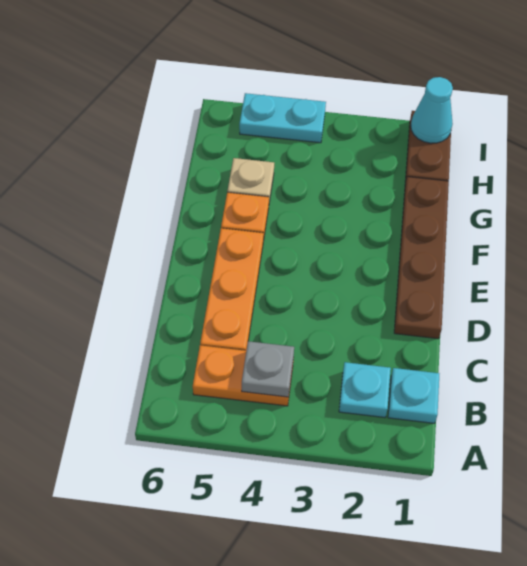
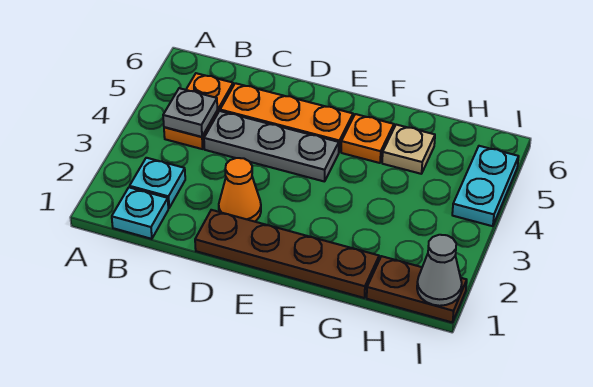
none -> grey plate C4:E4 level 1
none -> orange cone D2 level 1
cyan cone I1 level 2 -> grey cone I1 level 2

